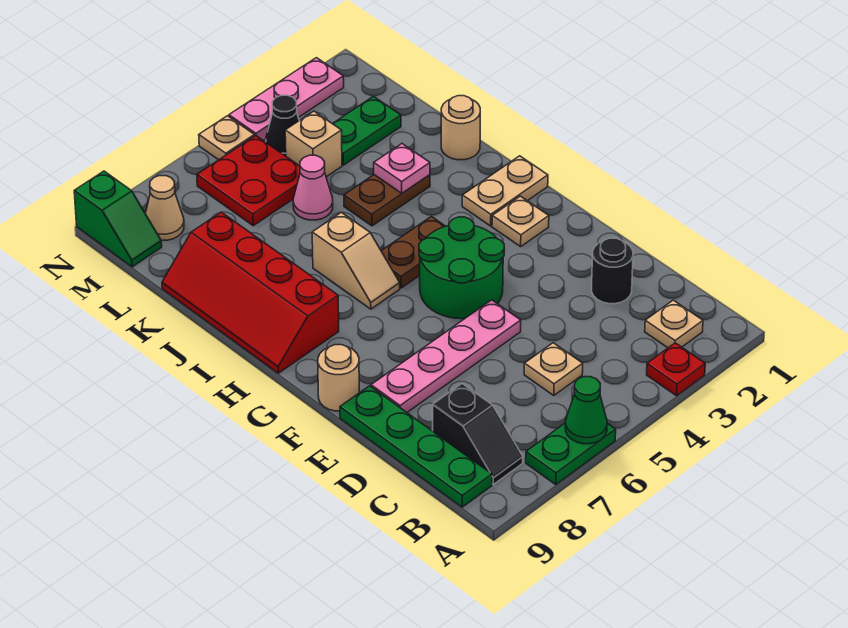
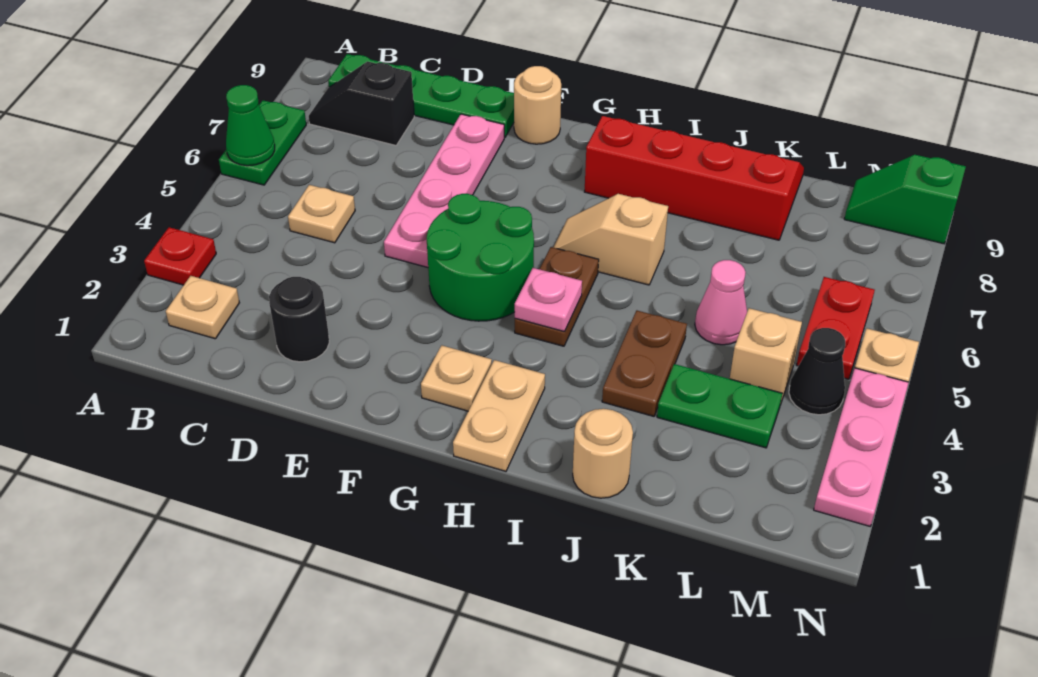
pink plate J3 level 2 -> pink plate H4 level 2
green plate L2:L3 level 1 -> green plate K3:L3 level 1
red plate L5:M6 level 1 -> red plate M5:M6 level 1
tan cone M8 level 1 -> none

